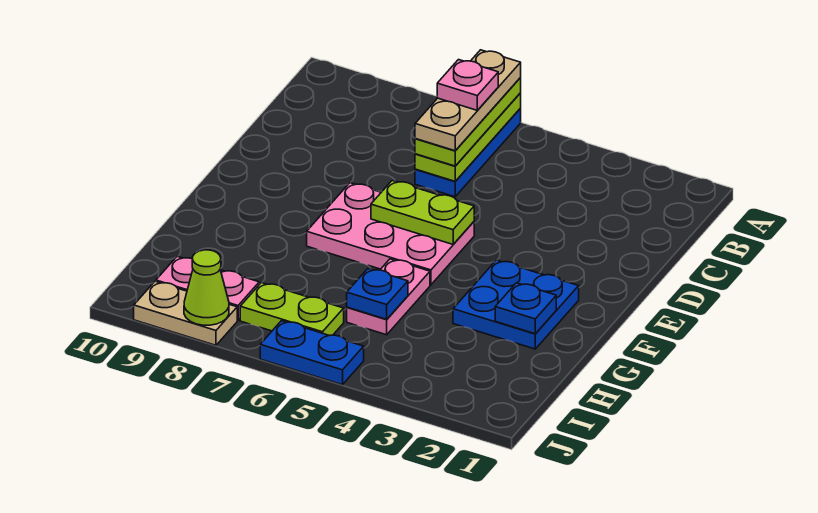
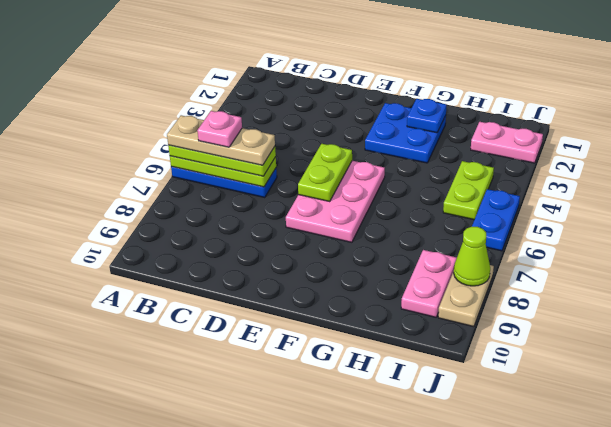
pink plate G5:H5 level 1 -> pink plate I2:J2 level 1
blue plate H5 level 2 -> none
lime plate I6:I7 level 1 -> lime plate I4:I5 level 1

